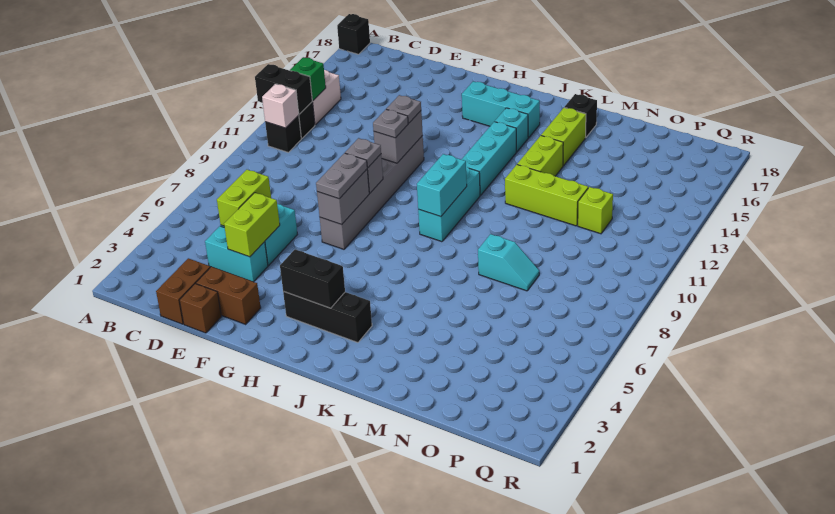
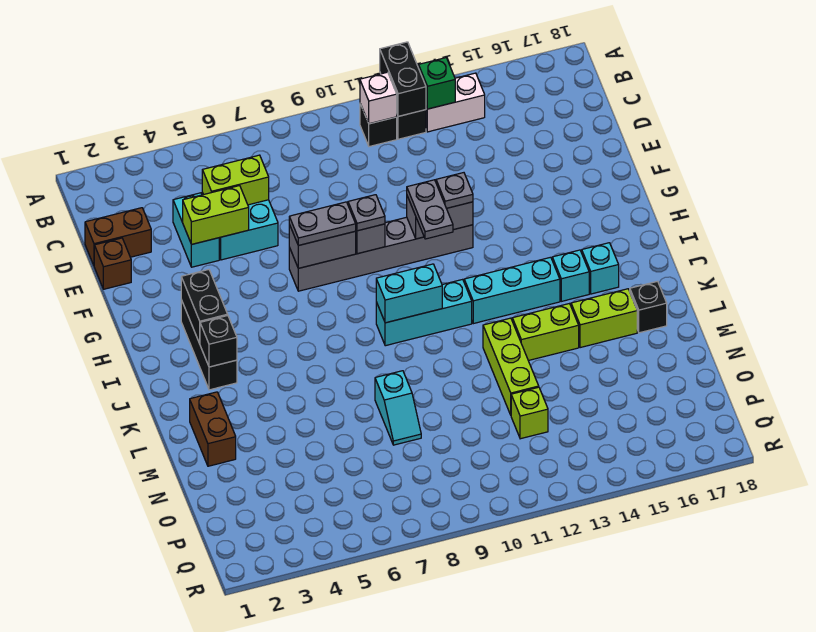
black brick A18 level 1 -> black brick J3 level 2
brown brick E2:F2 level 1 -> brown brick L2:M2 level 1
grey plate G11 level 3 -> grey plate G11:H11 level 3
cyan brick H16:J16 level 1 -> cyan brick J16 level 1

